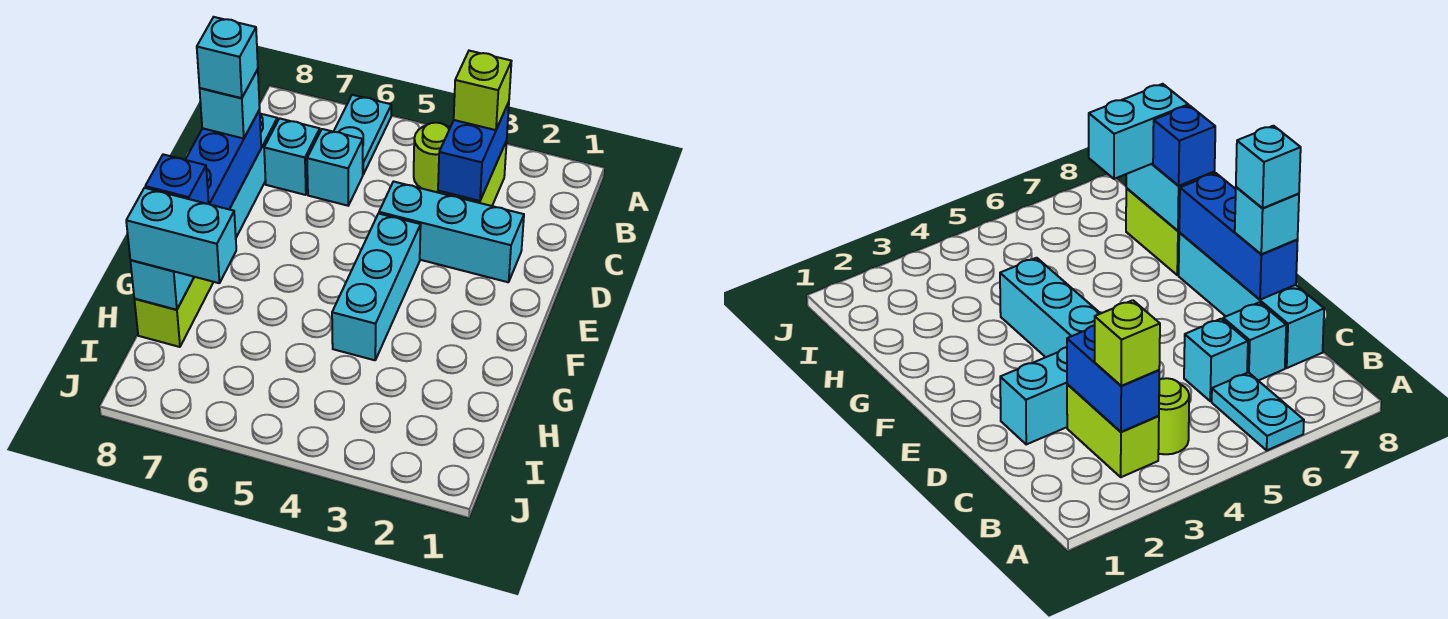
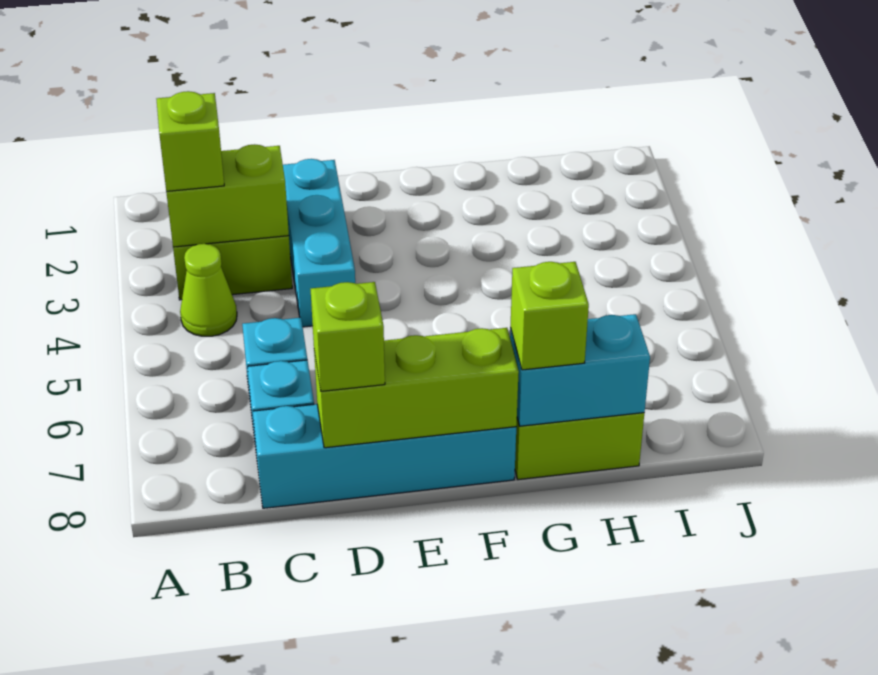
cyan plate A6:B6 level 1 -> none
blue brick B3:C3 level 2 -> lime brick B3:C3 level 2
lime round brick B4 level 1 -> lime cone B4 level 1
blue brick D8:F8 level 2 -> lime brick D8:F8 level 2
cyan brick D8 level 3 -> lime brick D8 level 3
cyan brick D8 level 4 -> none
cyan brick E4:G4 level 1 -> none
blue brick G8 level 3 -> lime brick G8 level 3
cyan brick H7:H8 level 3 -> none

